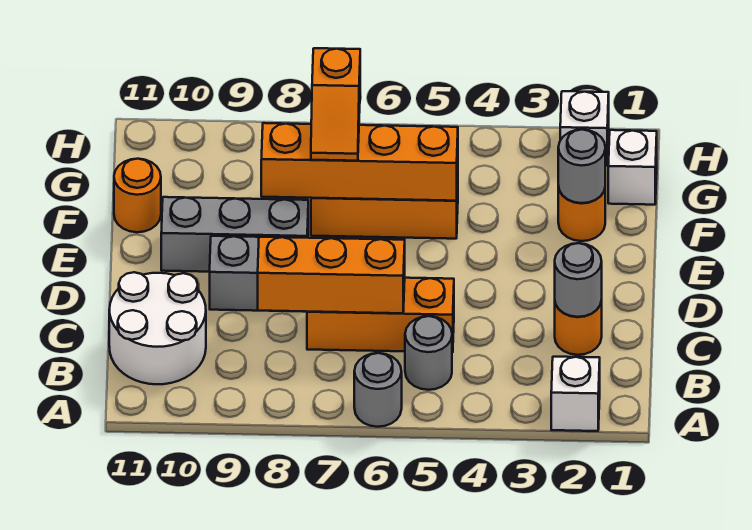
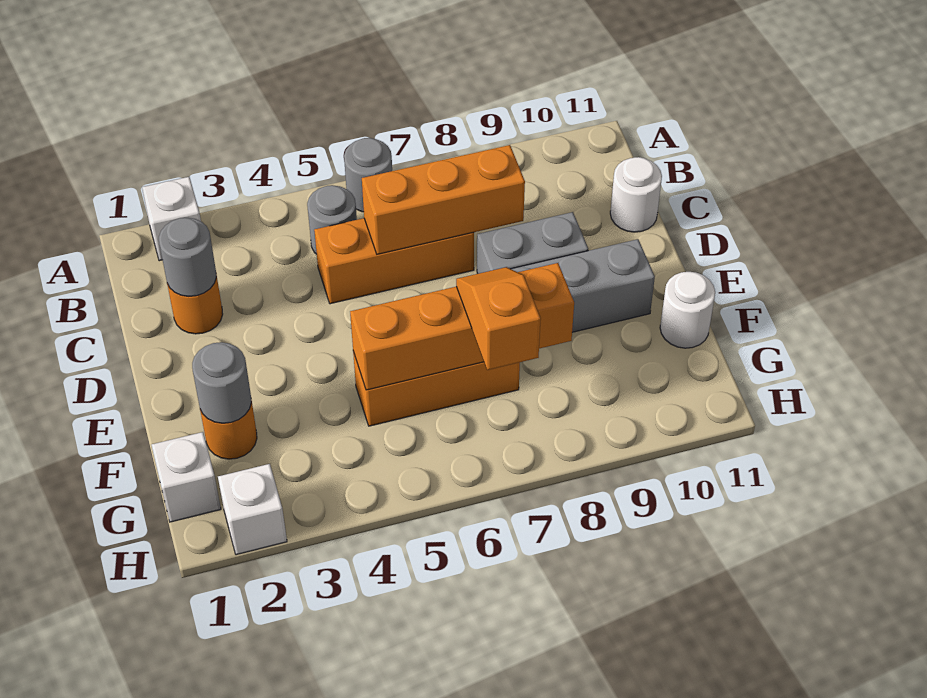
white round brick B10:C11 level 1 -> white round brick C11 level 1
orange round brick F11 level 1 -> white round brick F11 level 1

